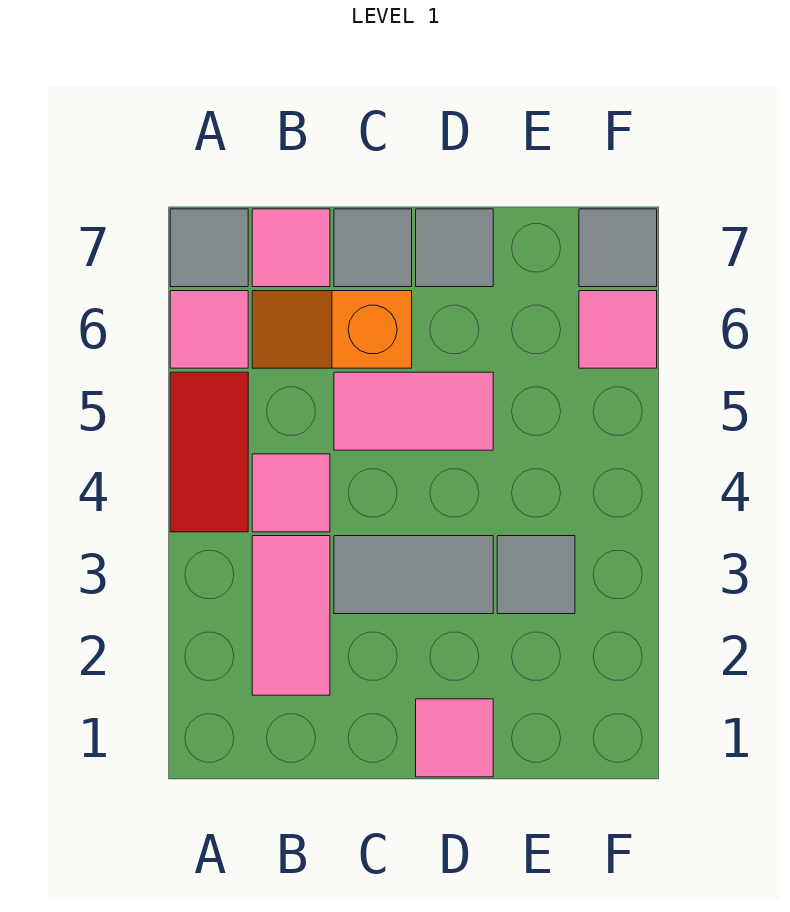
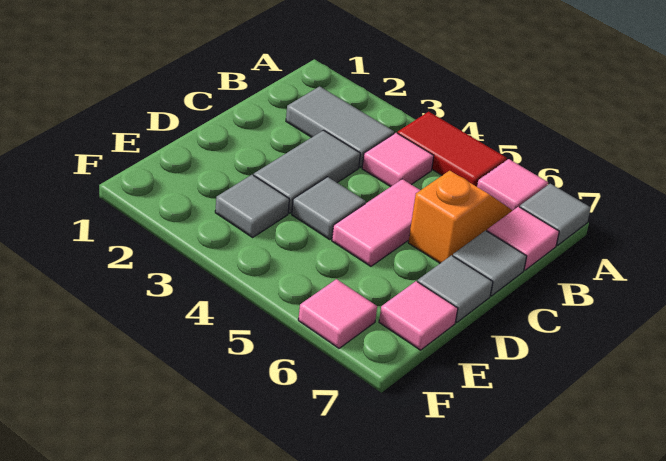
pink tile B2:B3 level 1 -> grey tile B2:B3 level 1
pink tile D1 level 1 -> pink tile E7 level 1
grey tile F7 level 1 -> grey tile D4 level 1

